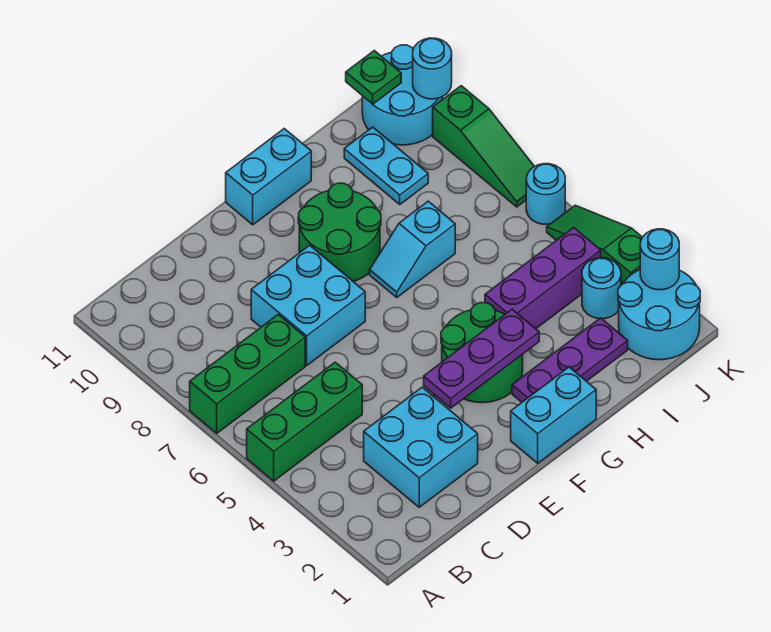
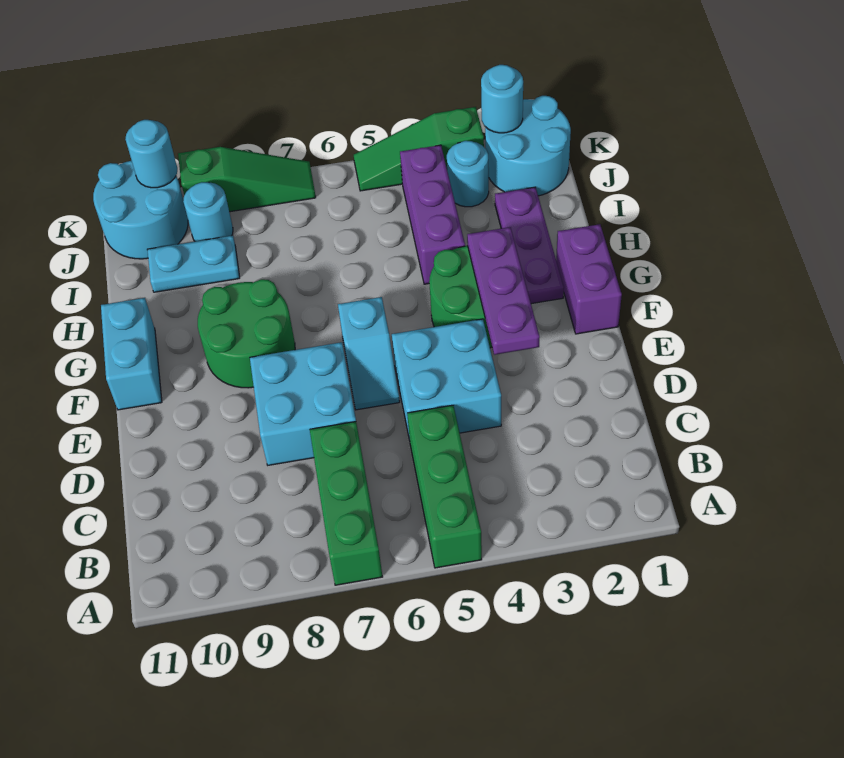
cyan brick C2:D3 level 1 -> cyan brick D4:E5 level 1
cyan brick F1:G1 level 1 -> purple brick F1:G1 level 1
cyan slope G7:H7 level 1 top H -> cyan slope E6:F6 level 1 top F
green plate J11 level 2 -> none
cyan round brick K6 level 1 -> cyan round brick J9 level 1

